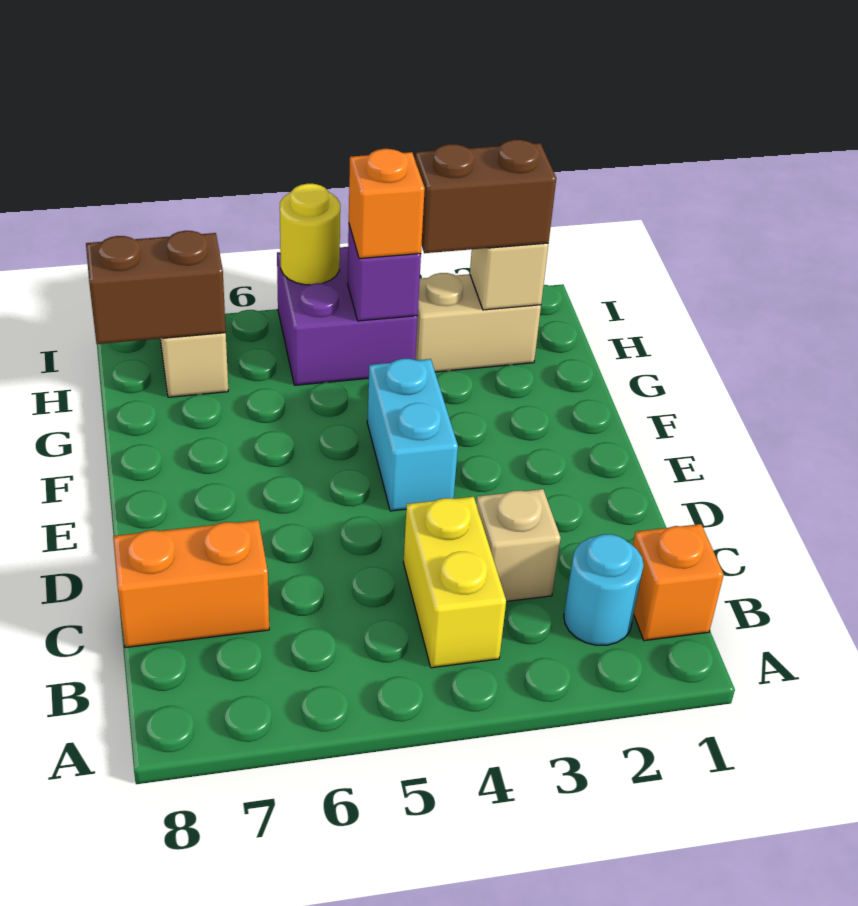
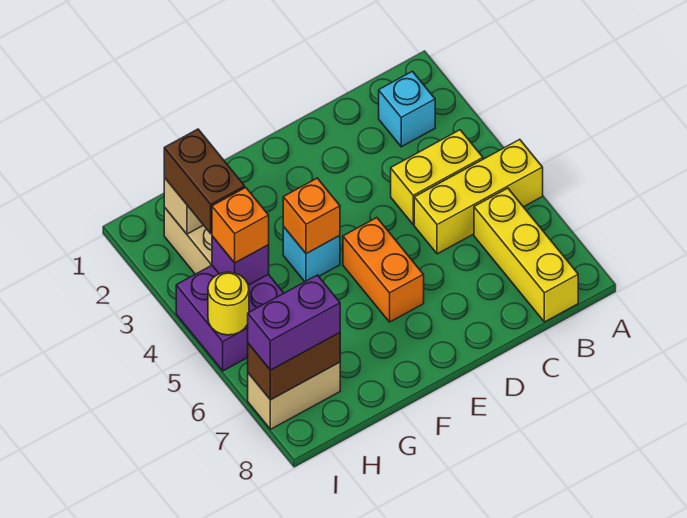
none -> yellow brick A5:C5 level 1
orange brick B1 level 1 -> orange brick F4 level 2
cyan round brick B2 level 1 -> cyan brick B2 level 1
none -> yellow brick B6:B8 level 1
tan brick C3 level 1 -> none
orange brick C7:C8 level 1 -> orange brick E5:E6 level 1
cyan brick E4:F4 level 1 -> cyan brick F4 level 1
brown brick H7:H8 level 2 -> brown brick H7:I7 level 2
none -> purple brick H7:I7 level 3

